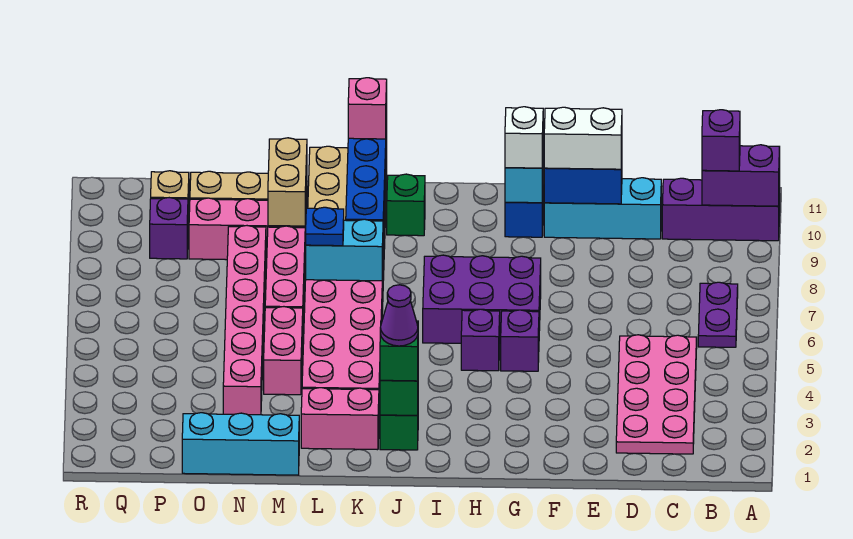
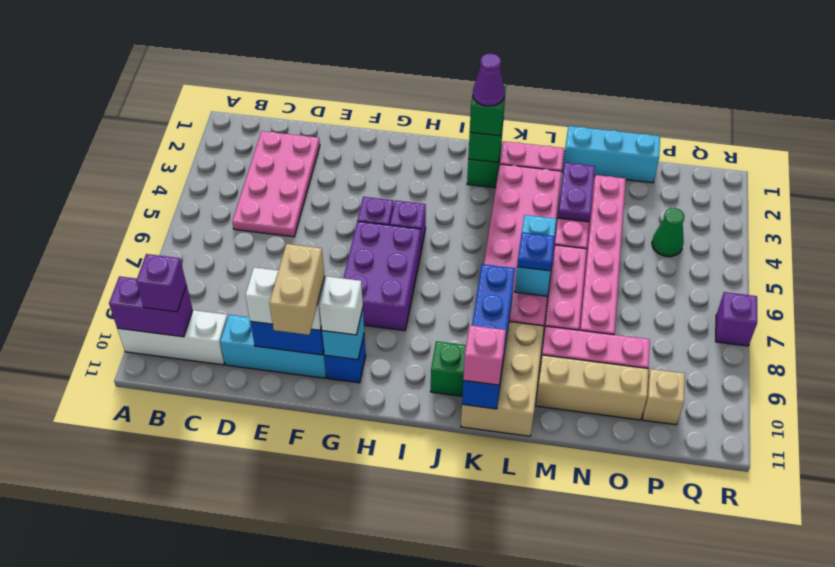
purple brick A10:C10 level 1 -> white brick A10:C10 level 1
purple plate B6:B7 level 1 -> purple plate M3:M4 level 2
purple brick G6:I7 level 1 -> purple brick G6:H8 level 1
cyan brick K7:L7 level 2 -> cyan brick L6:L7 level 2
tan brick M9:M10 level 2 -> tan brick F10:F11 level 4
none -> green cone P4 level 1
purple brick P9 level 1 -> purple brick R7 level 1

